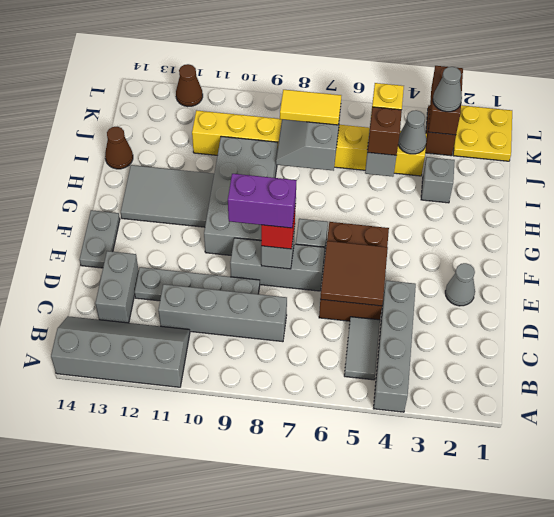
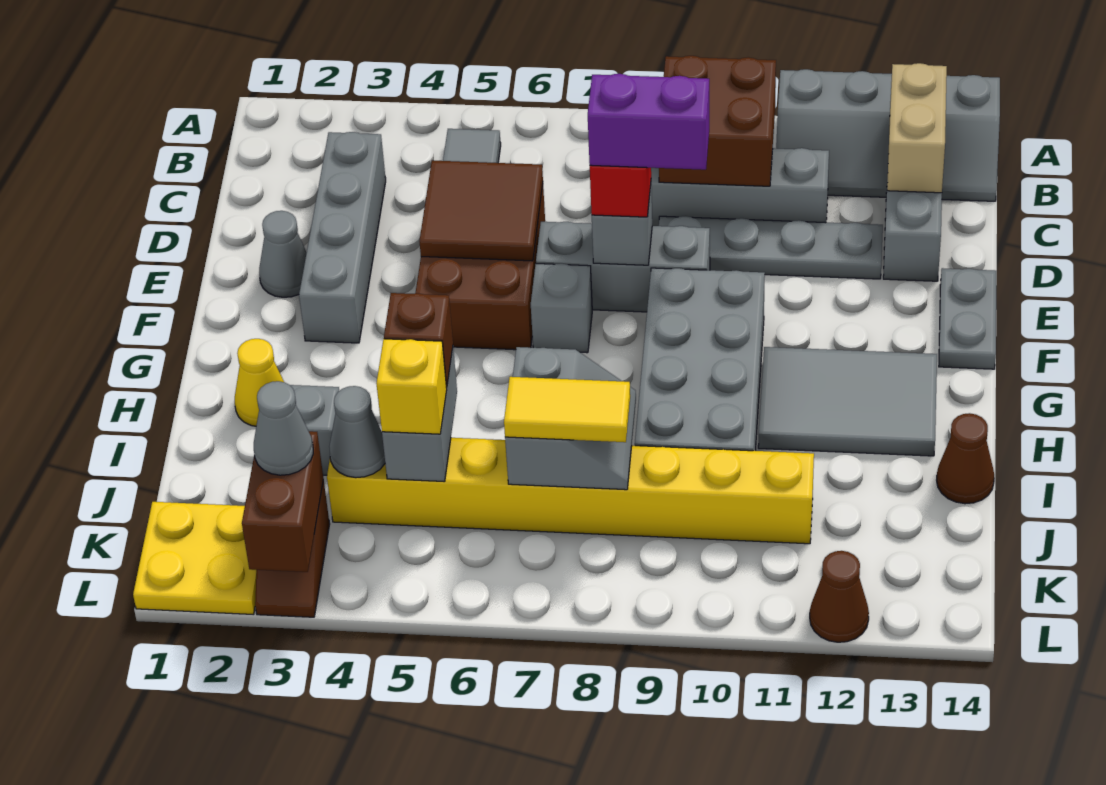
grey brick A4:D4 level 1 -> grey brick C3:F3 level 1
none -> brown brick B9:C10 level 2
none -> tan brick B13:C13 level 2
none -> yellow cone H2 level 1

